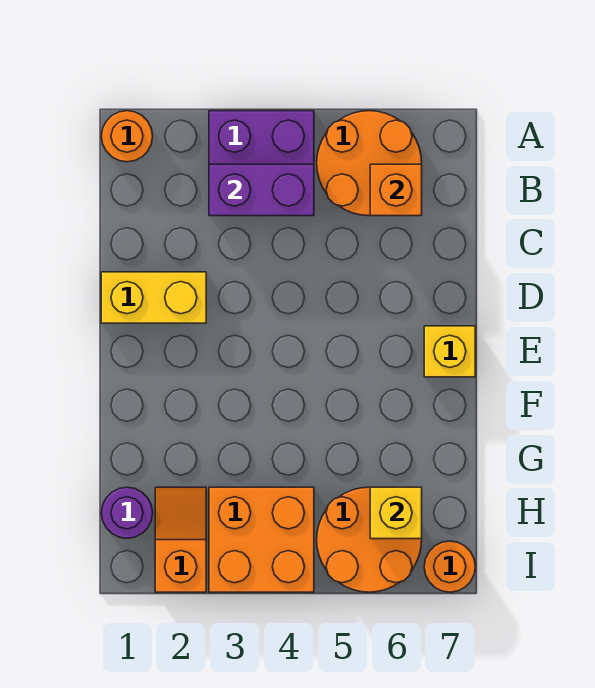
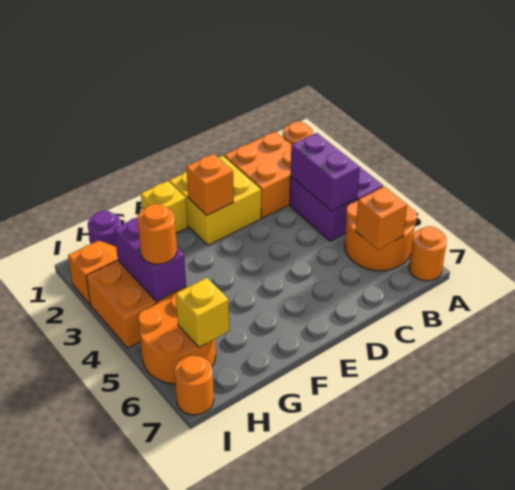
none -> orange round brick A7 level 1
none -> orange brick B1:C2 level 1
yellow brick D1:D2 level 1 -> yellow brick D1:E2 level 1
none -> orange brick E2 level 2
yellow brick E7 level 1 -> yellow brick F1 level 1
none -> purple brick H3:H4 level 2
none -> orange round brick H4 level 3

